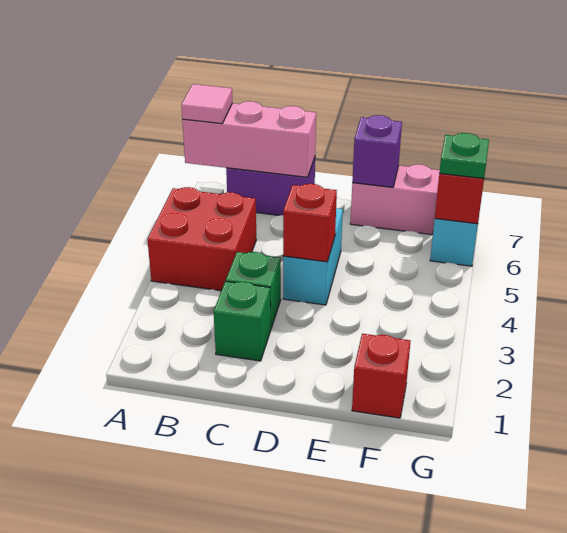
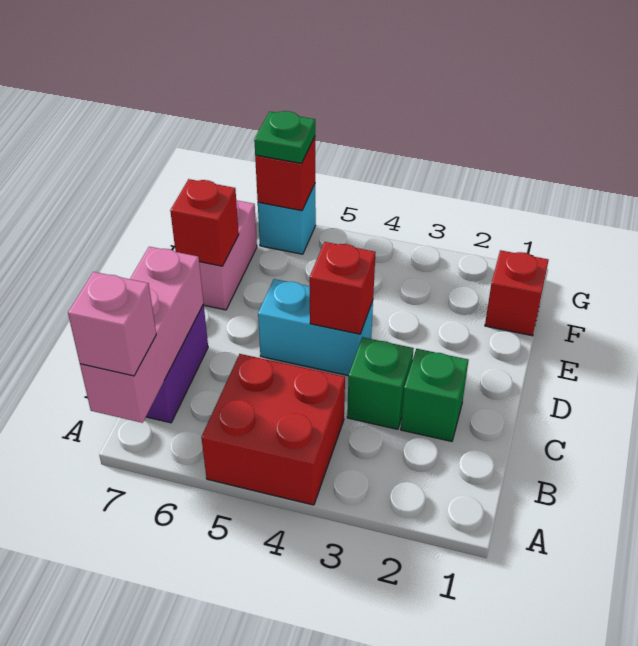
pink tile A7 level 3 -> pink brick A7 level 3
purple brick E7 level 2 -> red brick E7 level 2

